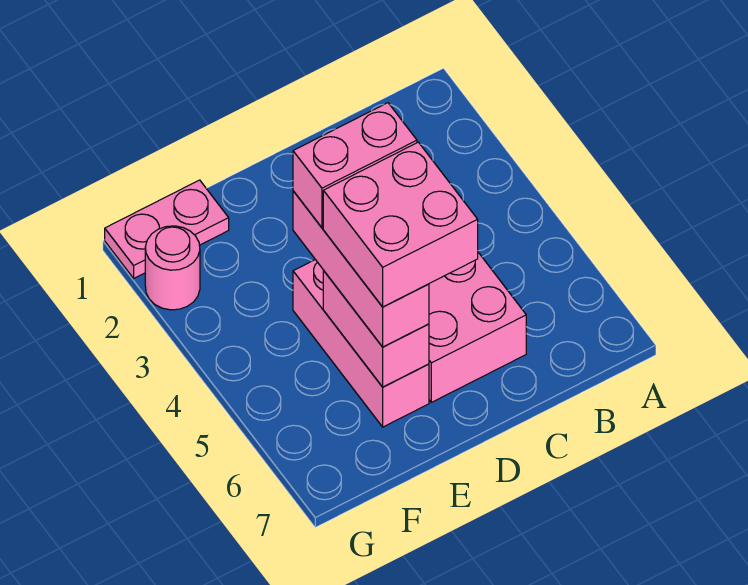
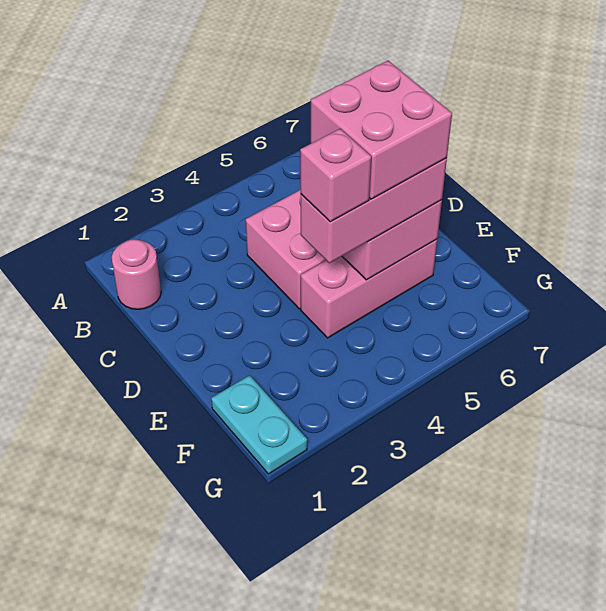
pink brick D4:E4 level 4 -> pink brick E4 level 4
pink plate F1:G1 level 1 -> cyan plate F1:G1 level 1
pink round brick G2 level 1 -> pink round brick B1 level 1

